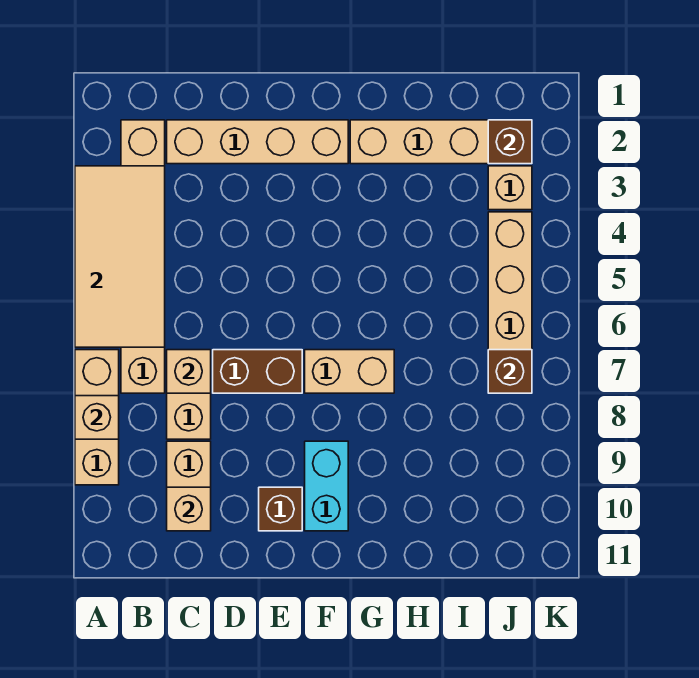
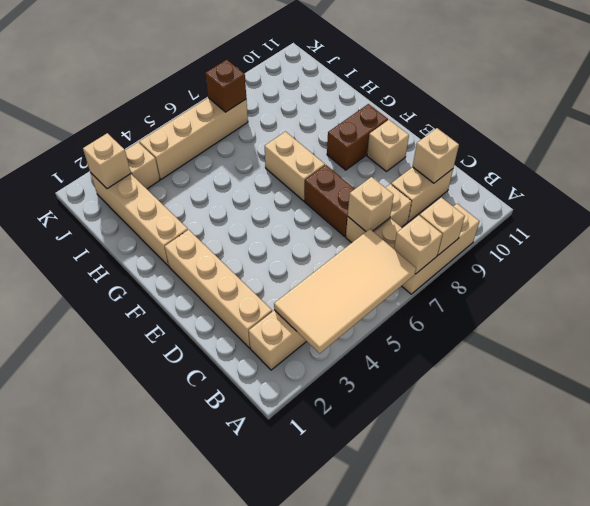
none -> tan brick A7 level 2
brown brick E10 level 1 -> tan brick E10 level 1
cyan brick F9:F10 level 1 -> brown brick F9:F10 level 1
brown brick J2 level 2 -> tan brick J2 level 2

